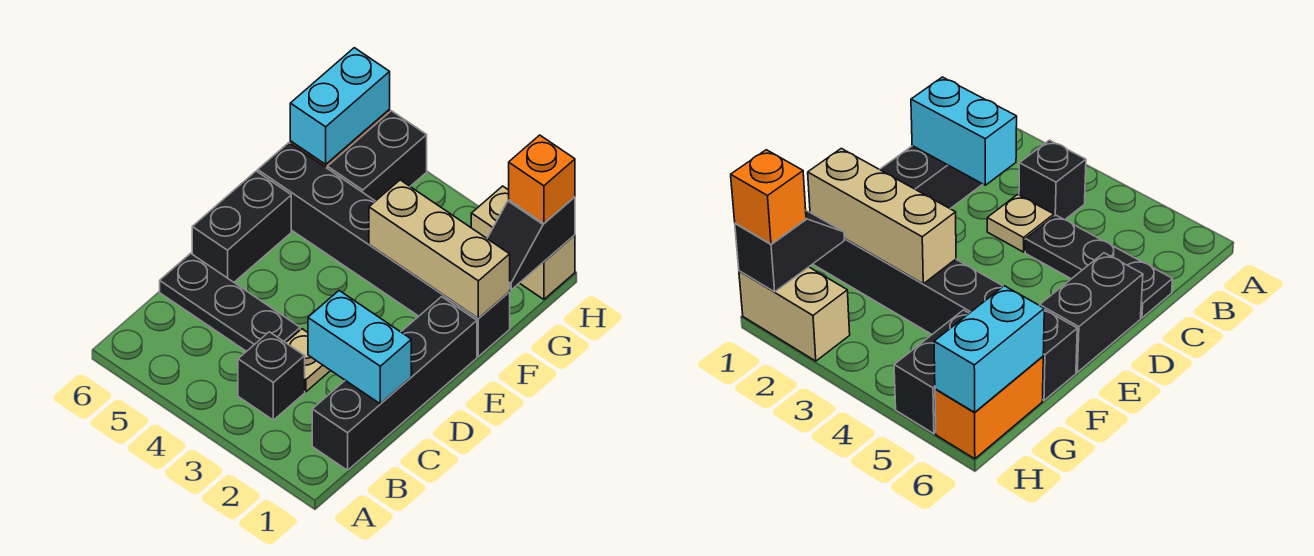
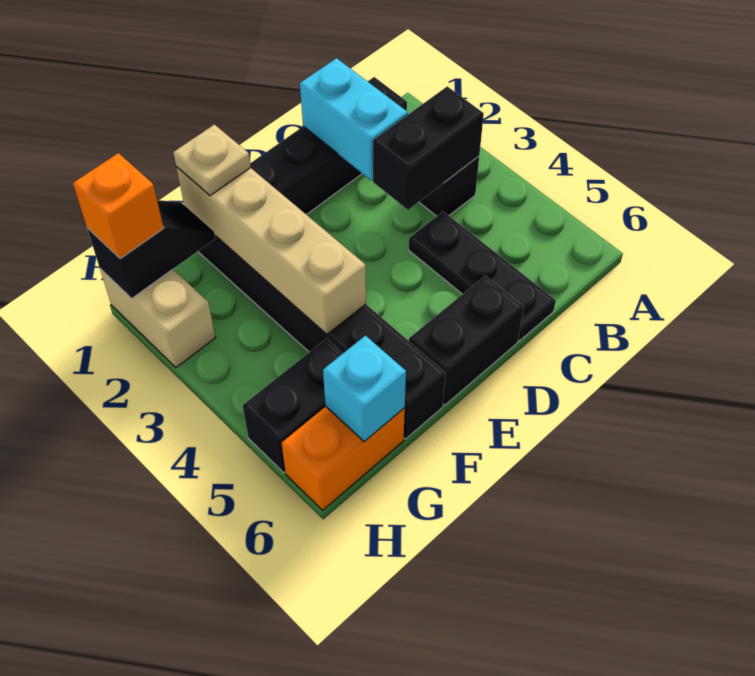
none -> black brick B3:C3 level 2
tan plate C3 level 1 -> tan plate F1 level 3
tan brick F1:F3 level 2 -> tan brick F1:F4 level 2
cyan brick G6:H6 level 2 -> cyan brick G6 level 2

